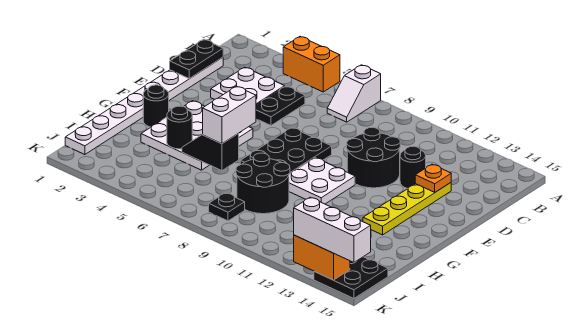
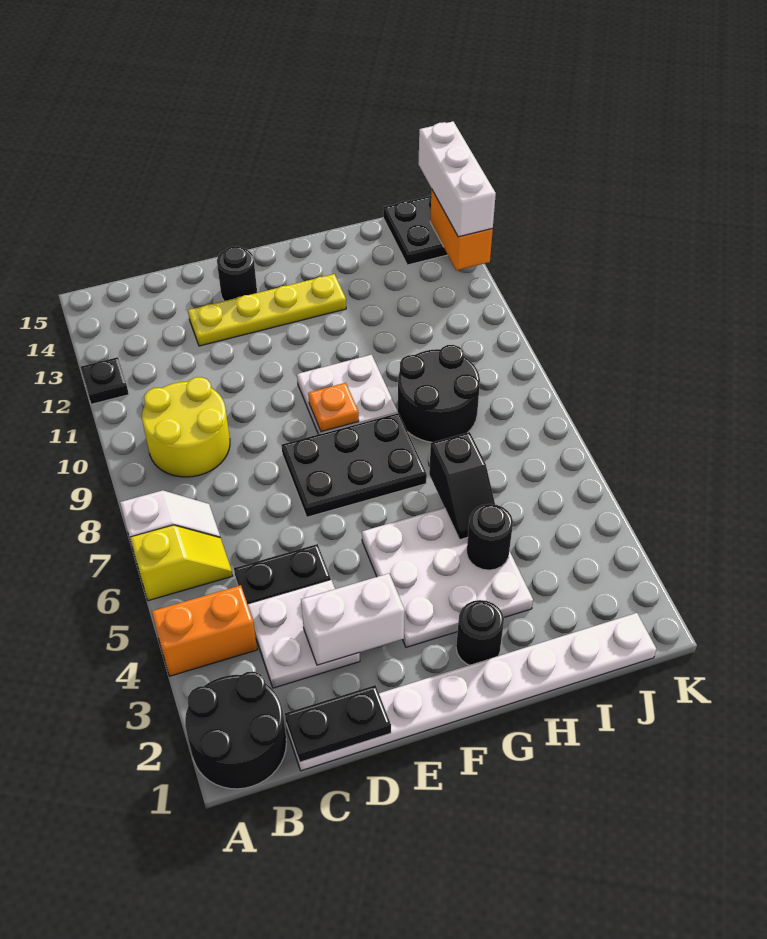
orange brick A4:A5 level 1 -> orange brick A4:B4 level 1
none -> yellow slope A6:B6 level 1 top A
none -> yellow round brick B9:C10 level 1
black round brick D10:E11 level 1 -> black round brick A1:B2 level 1
black round brick D12 level 1 -> black round brick E14 level 1
orange plate D13 level 2 -> orange plate F9 level 2
white brick G6:H6 level 3 -> white brick D3:E3 level 2
black plate J8 level 1 -> black plate A12 level 1

